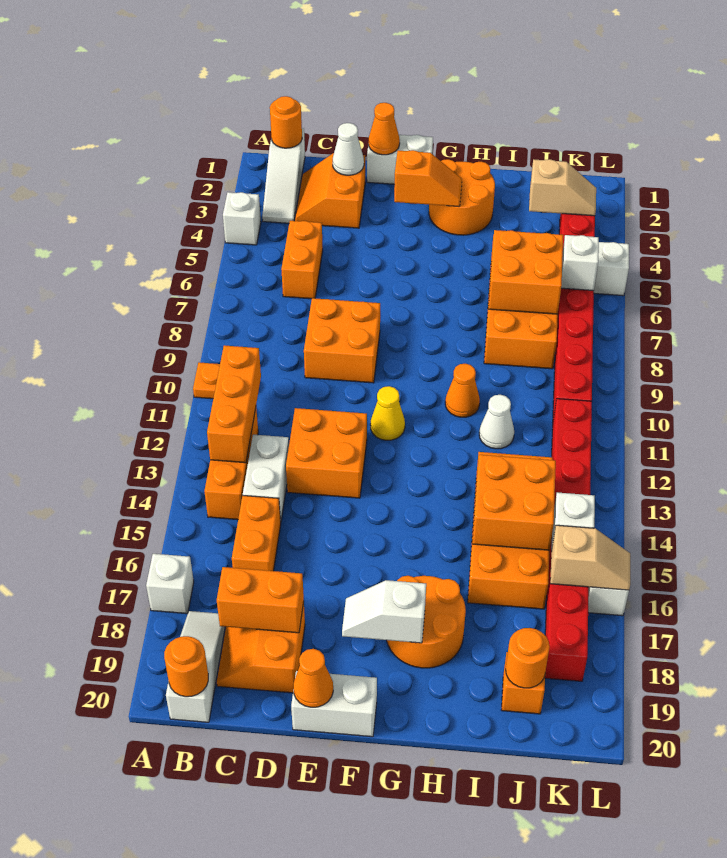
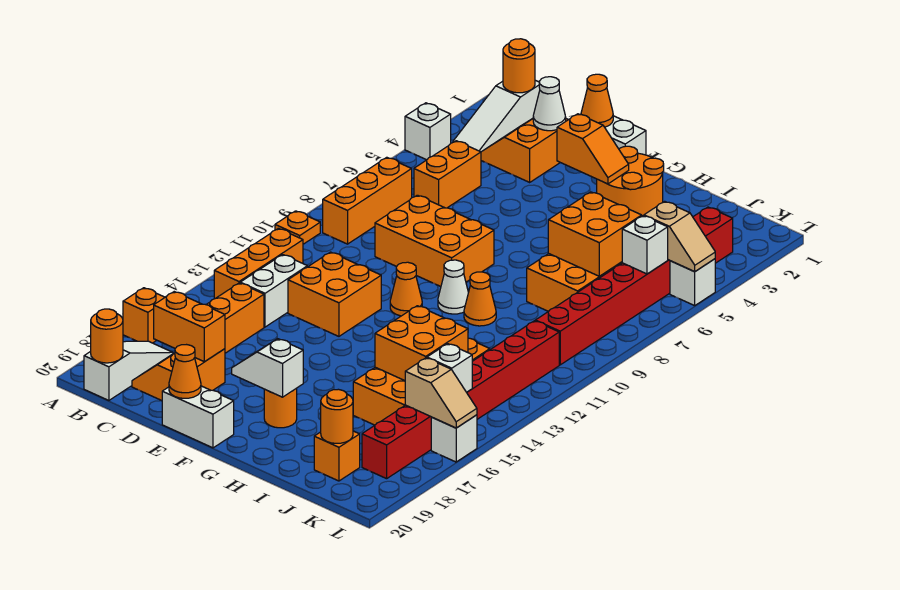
white brick A17 level 1 -> orange brick A17 level 1
orange brick B11:B13 level 2 -> orange brick B7:B9 level 1
orange brick D8:E9 level 1 -> orange brick D8:F9 level 1
yellow cone F11 level 1 -> orange cone F11 level 1
orange round brick G17:H18 level 1 -> orange round brick G18 level 1
white cone I11 level 1 -> white cone G10 level 1
tan slope J3:K3 level 2 top J -> tan slope K5:L5 level 2 top K

